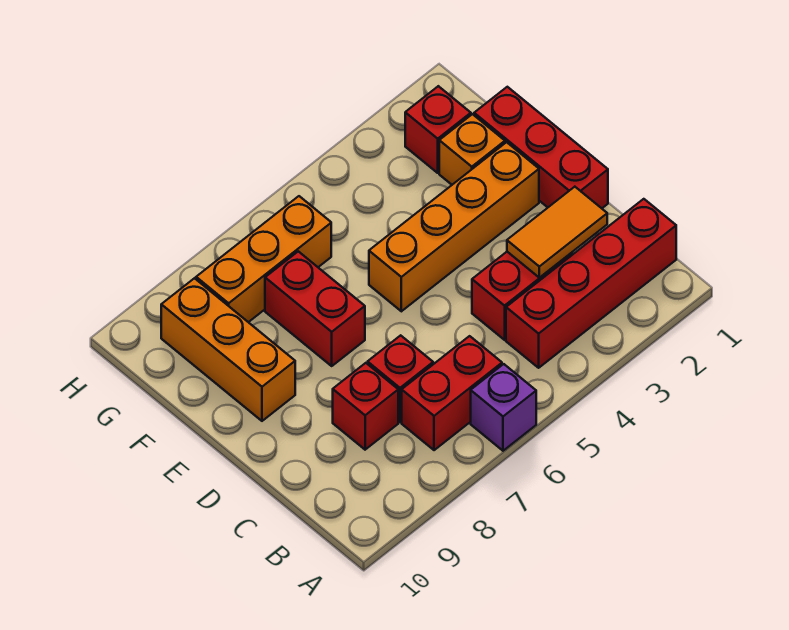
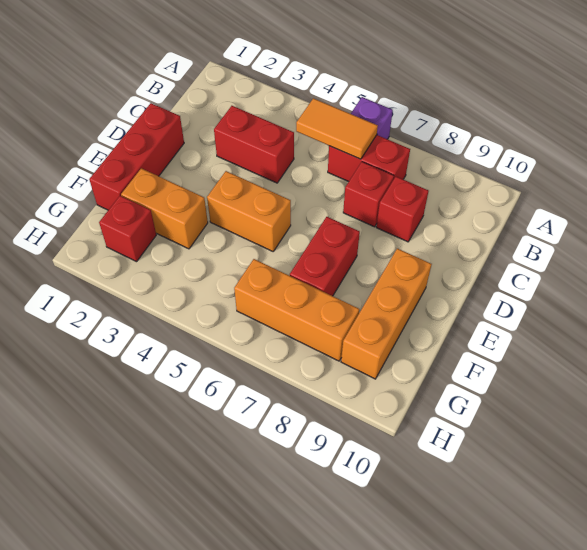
red brick B1:B4 level 1 -> none
orange tile C2:C3 level 2 -> orange tile B5:B6 level 2
orange brick E2:E5 level 1 -> orange brick E4:E5 level 1
orange brick F2 level 1 -> orange brick F2:F3 level 1

